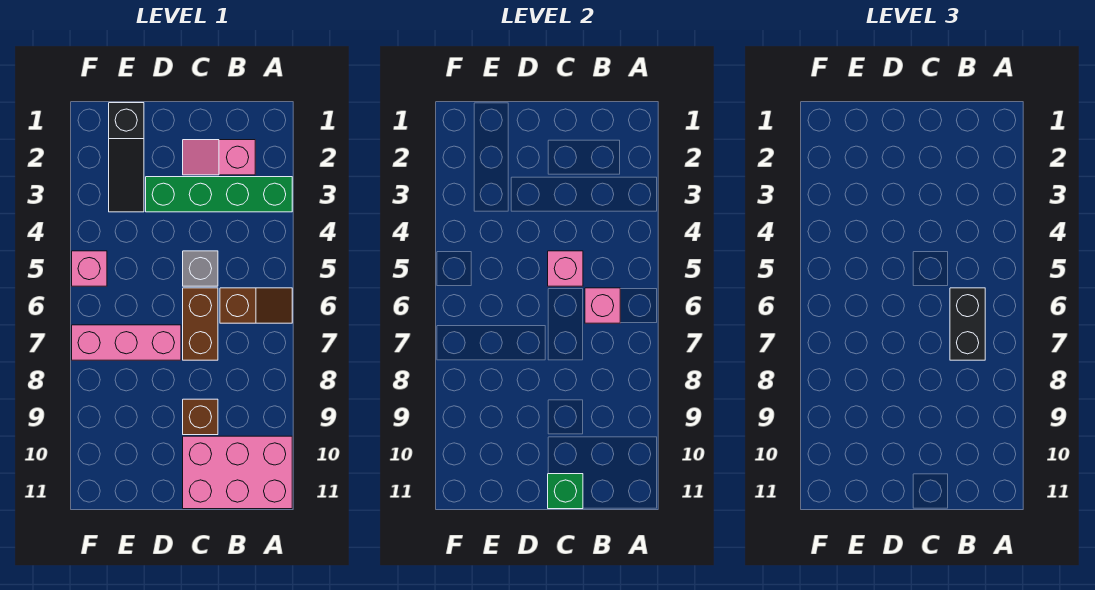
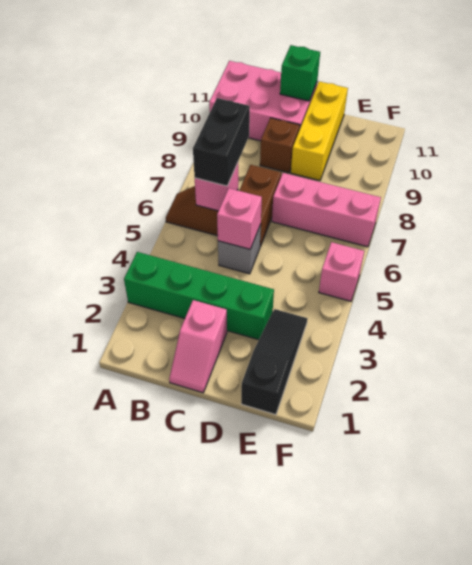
pink slope B2:C2 level 1 top B -> pink slope C1:C2 level 1 top 2
none -> yellow brick D9:D11 level 1

